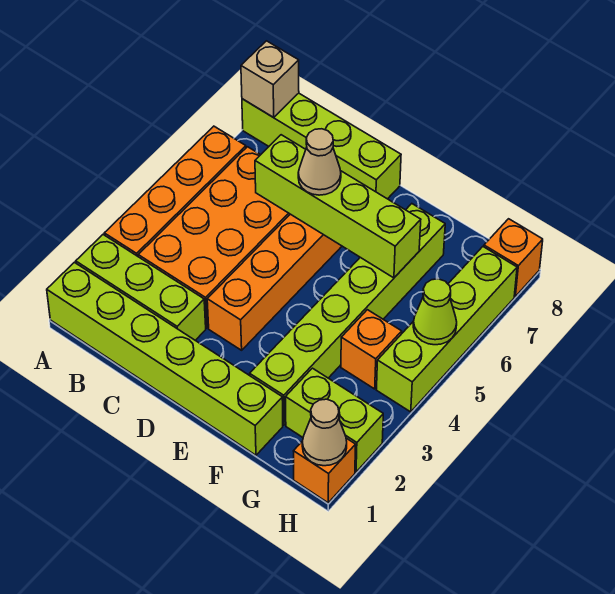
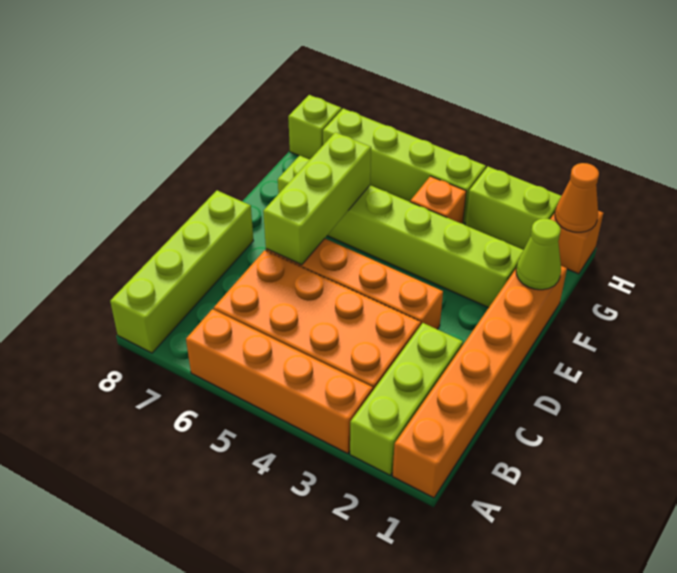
lime brick A1:F1 level 1 -> orange brick A1:F1 level 1
tan brick A8 level 2 -> none
lime brick C6:F6 level 2 -> lime brick D6:F6 level 2
tan cone D6 level 3 -> none
lime brick G2:H2 level 1 -> lime brick H2:H3 level 1
tan cone H1 level 2 -> orange cone H1 level 2
lime cone H5 level 2 -> lime cone F1 level 2
orange brick H8 level 1 -> lime brick H8 level 1

